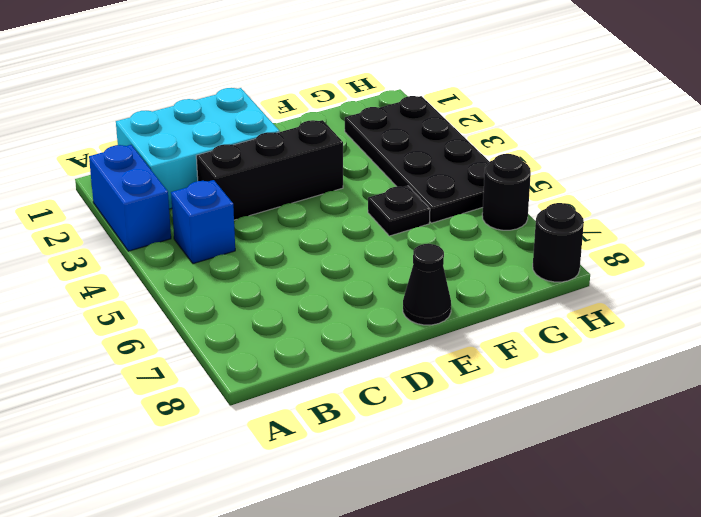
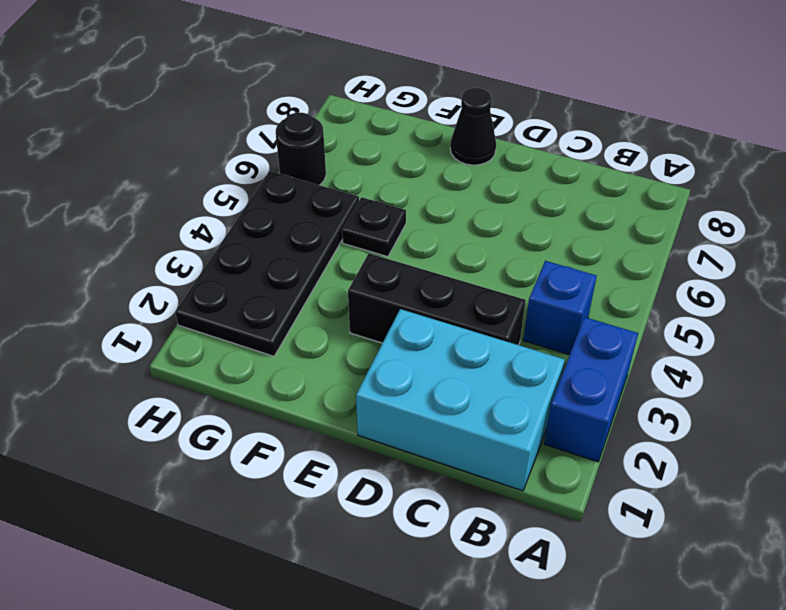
black round brick H8 level 1 -> none

